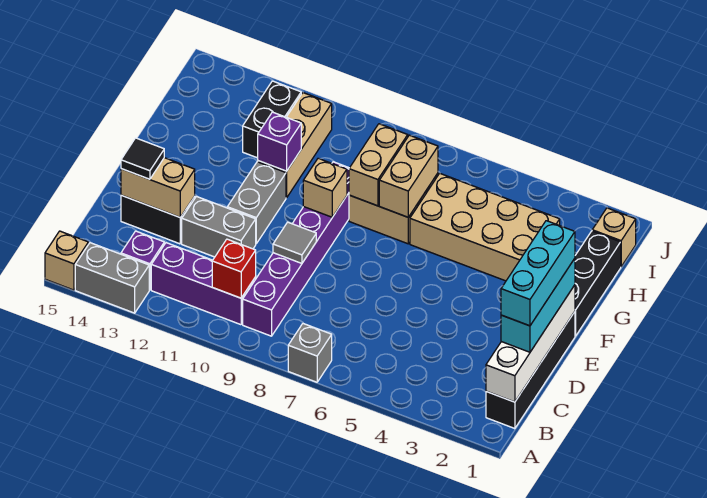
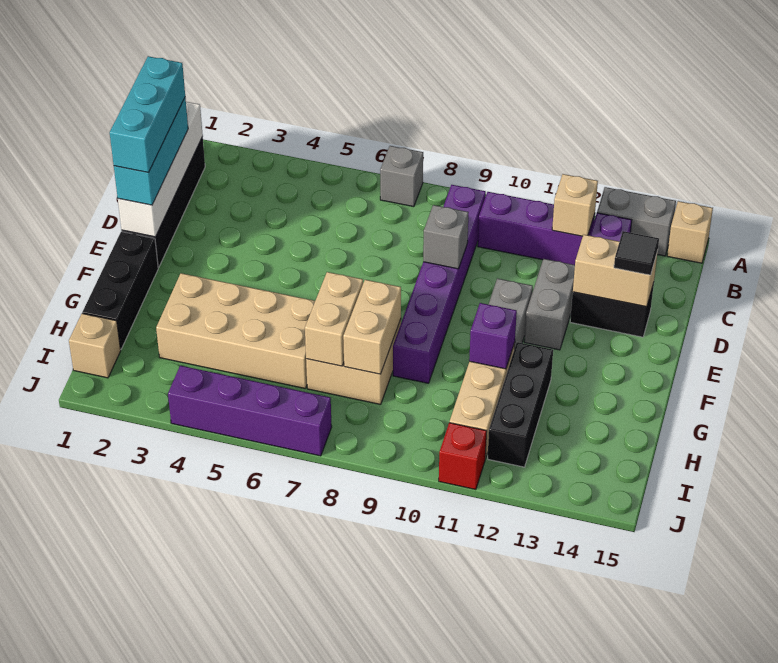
red brick B10 level 2 -> red brick J11 level 1
grey tile D9 level 2 -> grey brick D9 level 2
grey brick D11:D12 level 1 -> grey brick D12:E12 level 1
tan brick F9 level 2 -> tan brick B12 level 2
black brick H12:I12 level 1 -> black brick G12:I12 level 1
none -> purple brick J4:J7 level 1

